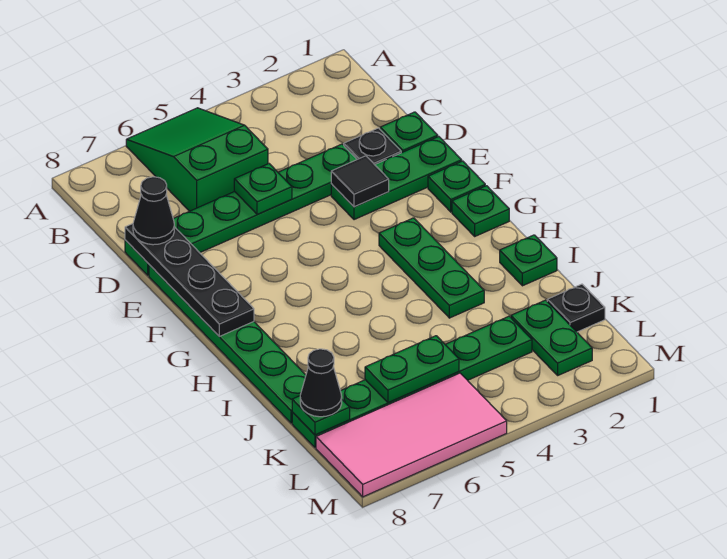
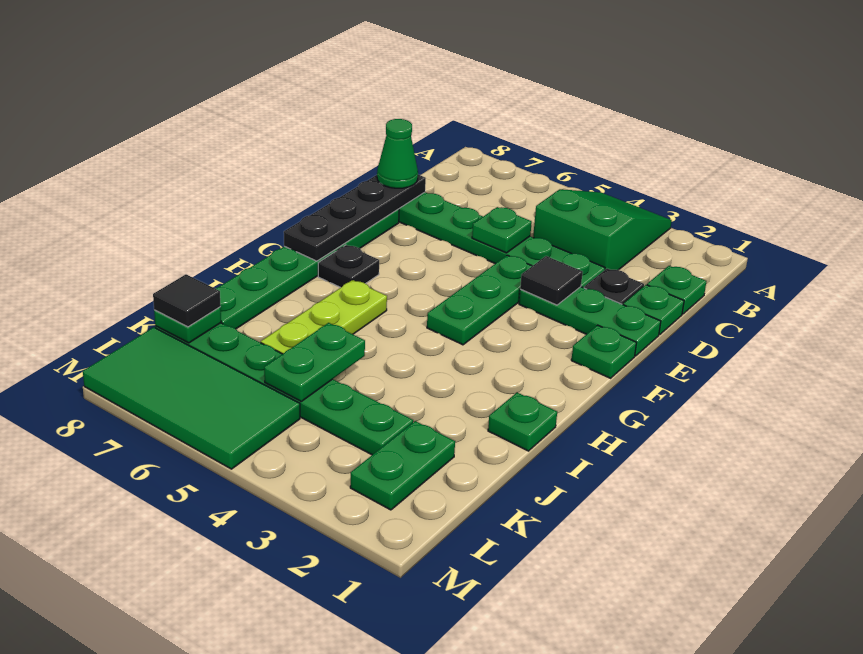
green slope A5:C6 level 1 top C -> green slope A3:C4 level 1 top C
black cone D8 level 3 -> green cone D8 level 3
green plate G1 level 1 -> green plate C1 level 1
green plate G3:I3 level 1 -> green plate E4:G4 level 1
none -> lime plate H6:J6 level 1
black plate K1 level 1 -> black plate G7 level 1
green plate K5:K6 level 2 -> green plate J5:K5 level 2
black cone K8 level 3 -> black tile K8 level 3
pink tile L5:M8 level 1 -> green tile L5:M8 level 1

